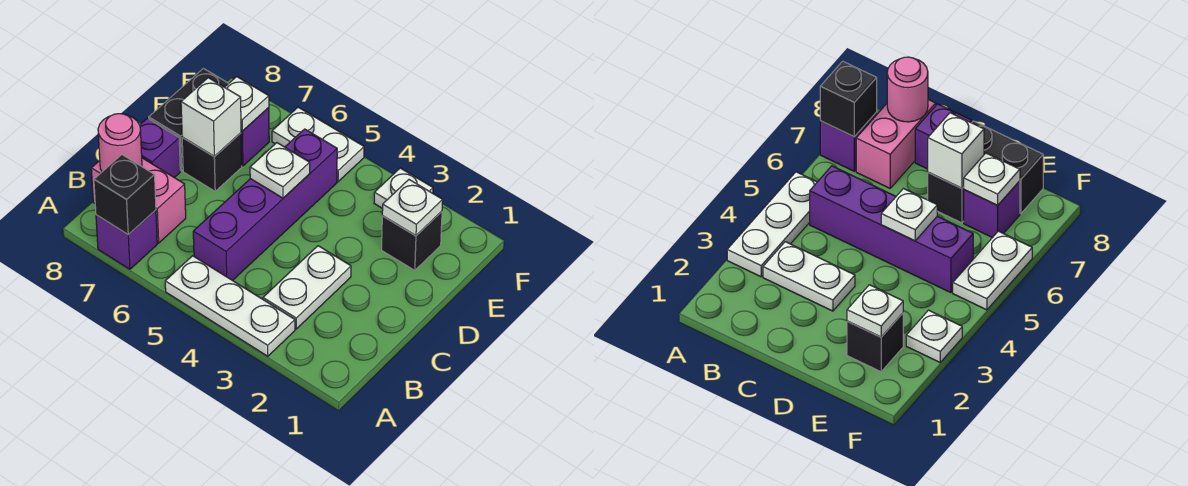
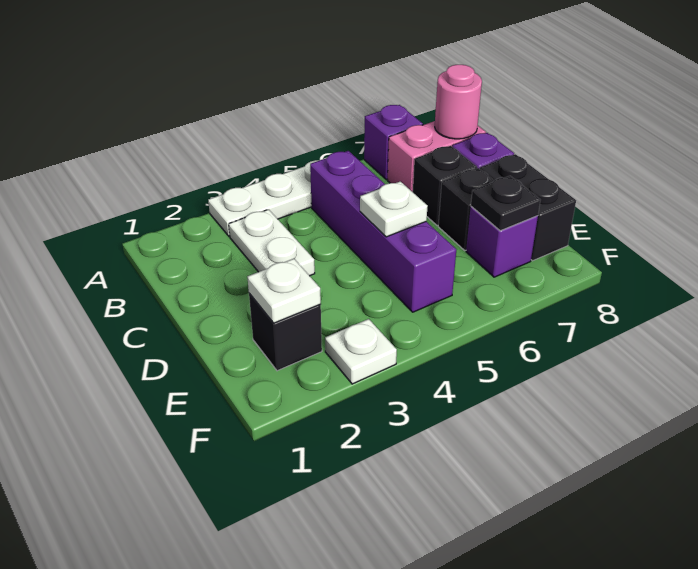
black brick A7 level 2 -> black brick C7 level 1
white brick D7 level 2 -> none
white plate E7 level 2 -> black plate E7 level 2
white plate F5:F6 level 1 -> none

